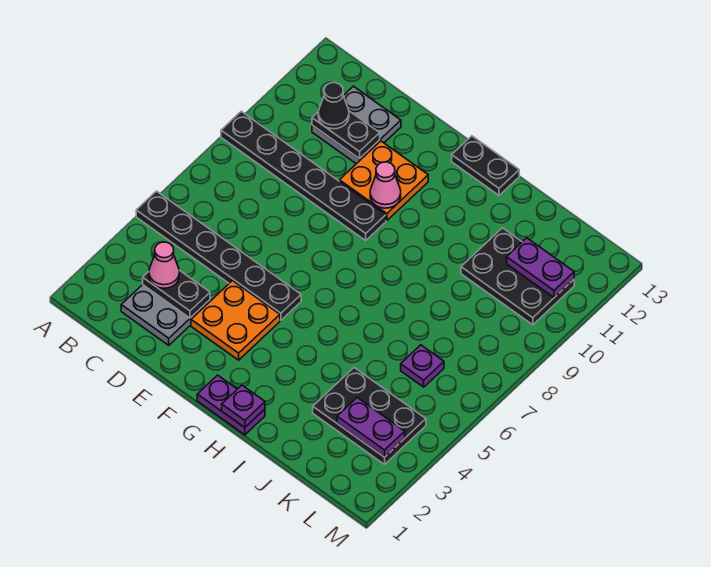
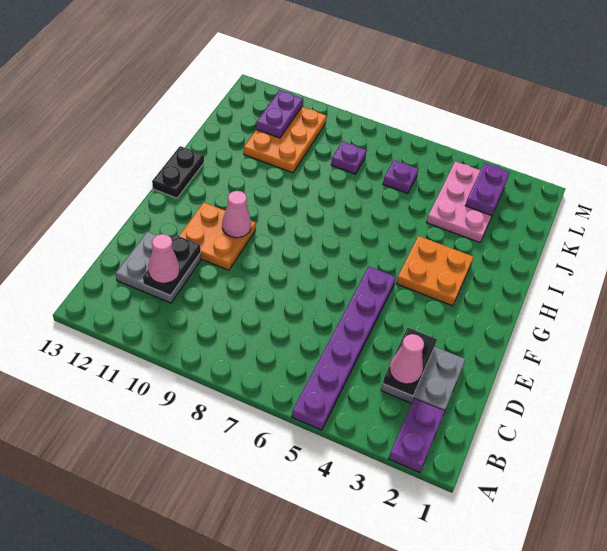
black plate A5:F5 level 1 -> purple plate A5:F5 level 1
black plate A9:F9 level 1 -> none
black cone C11 level 3 -> pink cone C11 level 3
orange plate E3:F4 level 1 -> orange plate G3:H4 level 1
purple plate G1:H1 level 1 -> purple plate A2:B2 level 1
purple plate H1 level 2 -> purple plate K8 level 1
black plate J3:L4 level 1 -> pink plate J3:L4 level 1
black plate J10:L11 level 1 -> orange plate J10:L11 level 1

